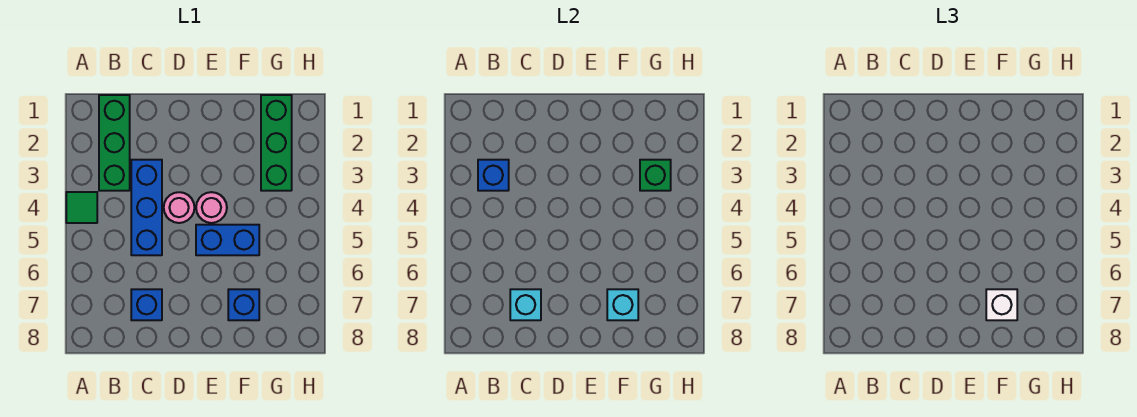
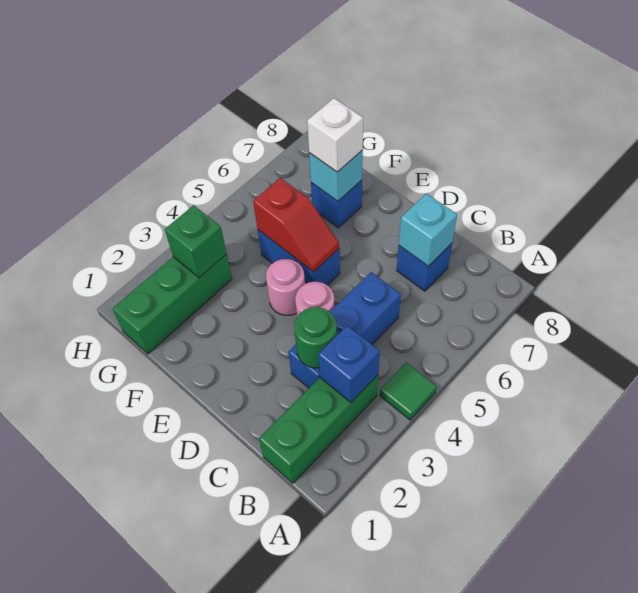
none -> green round brick C3 level 2
none -> red slope E5:F5 level 2 top F

